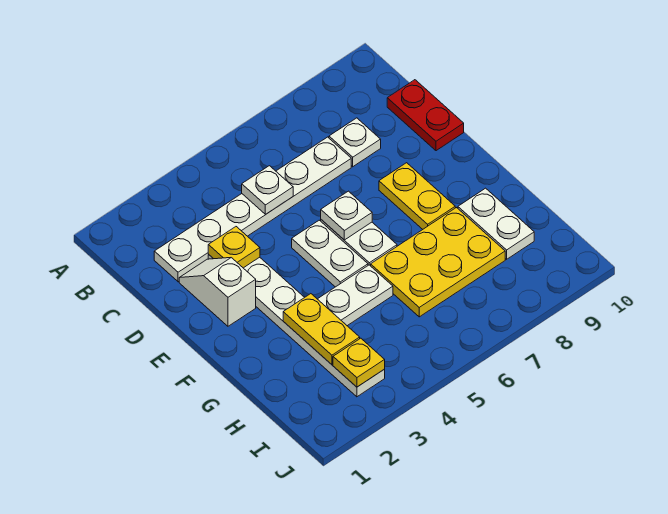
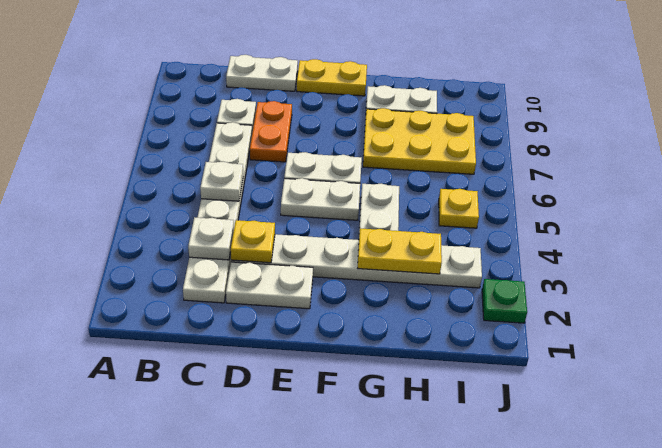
red plate C10:D10 level 1 -> white plate C10:D10 level 1
white slope D2:E2 level 1 top E -> white plate D2:E2 level 1
none -> orange plate D7:D8 level 1
white plate E6 level 2 -> white plate C3 level 2
yellow plate E8:F8 level 1 -> yellow plate E10:F10 level 1
yellow plate G6:H8 level 1 -> yellow plate G7:I8 level 1
yellow plate I3 level 2 -> yellow plate I5 level 1
none -> green plate J2 level 1

